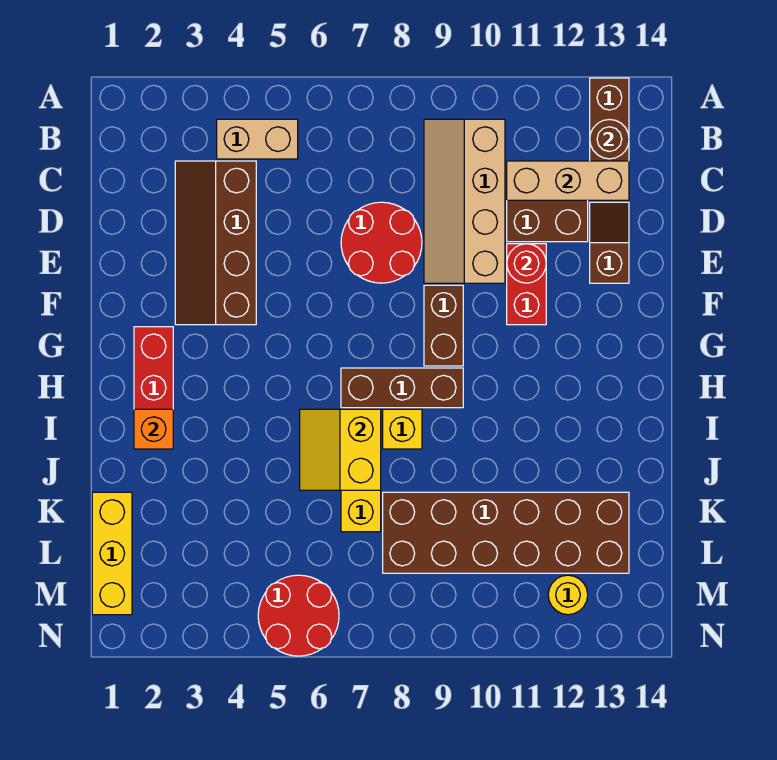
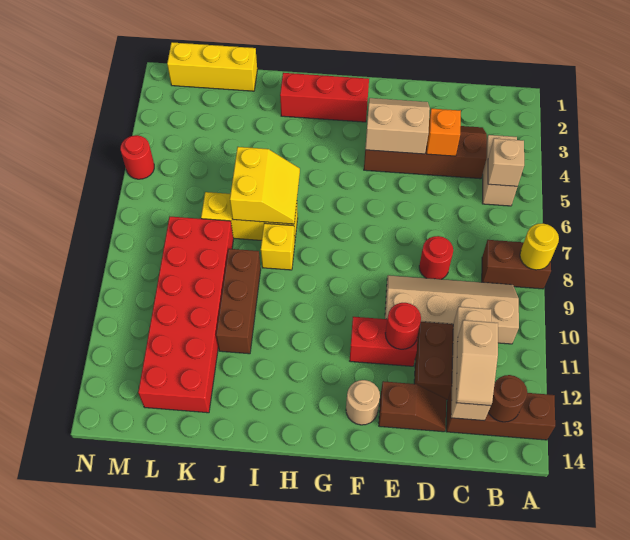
none -> tan brick B5 level 2
none -> tan slope C12:C13 level 3 top 12
red round brick D7:E8 level 1 -> red round brick D8 level 1
none -> tan slope E3:F4 level 2 top 4
brown brick F9:G9 level 1 -> brown brick A8:B8 level 1
none -> tan round brick F13 level 1
brown brick H7:H9 level 1 -> brown brick J9:J11 level 1
orange brick I2 level 2 -> orange brick D4 level 2
yellow slope I6:J7 level 2 top 7 -> yellow slope I6:J7 level 2 top J
brown brick K8:L13 level 1 -> red brick K8:L13 level 1
red round brick M5:N6 level 1 -> red round brick N5 level 1
yellow round brick M12 level 1 -> yellow round brick A8 level 2

